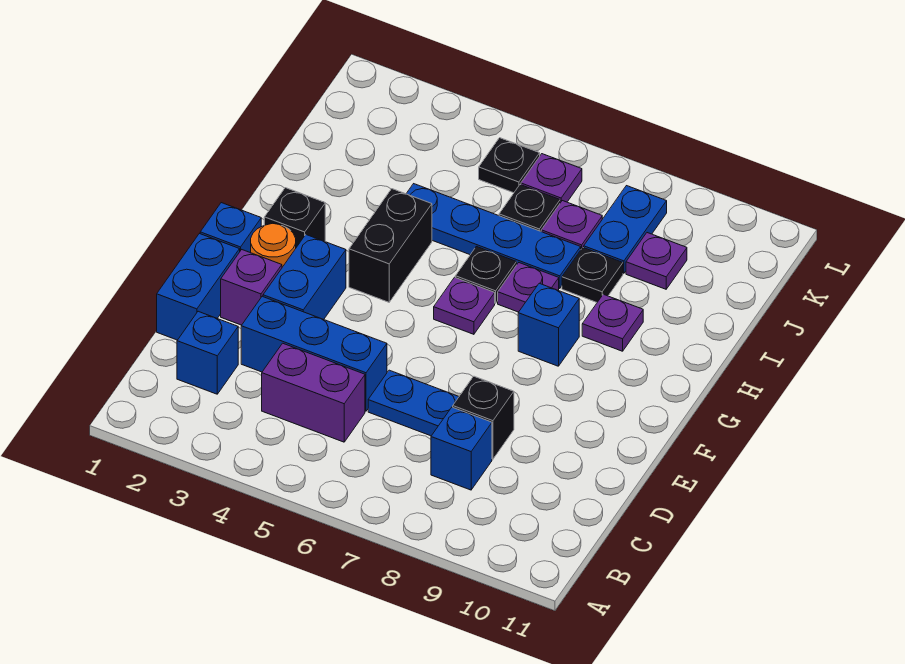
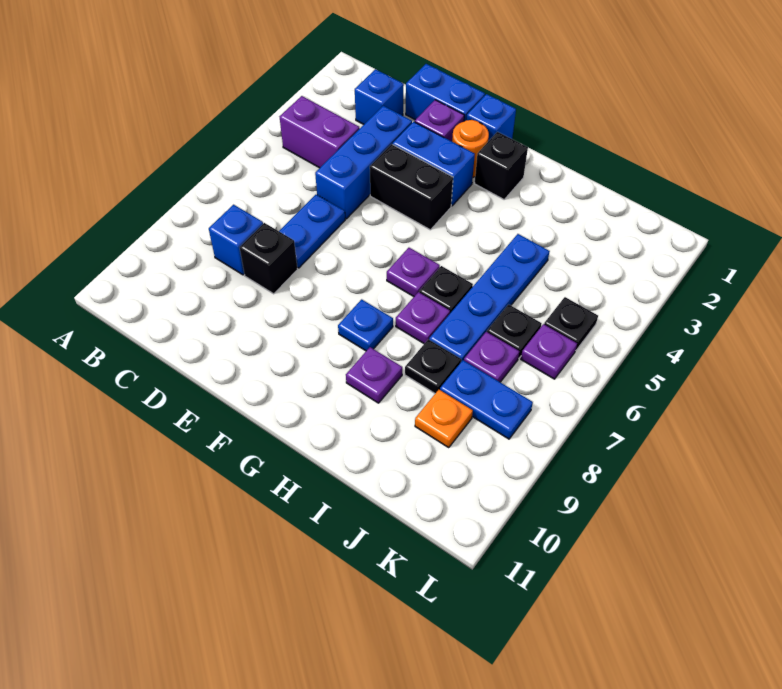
purple brick C4:C5 level 1 -> purple brick B4:C4 level 1
black brick G4:H4 level 1 -> black brick E4:F4 level 1
blue brick G8 level 1 -> blue plate G8 level 1
purple plate J9 level 1 -> orange plate J9 level 1

